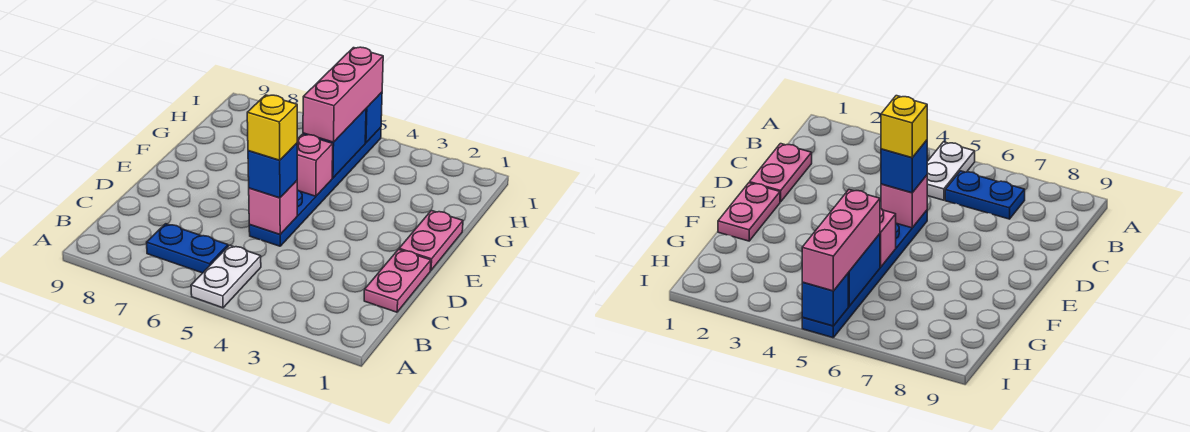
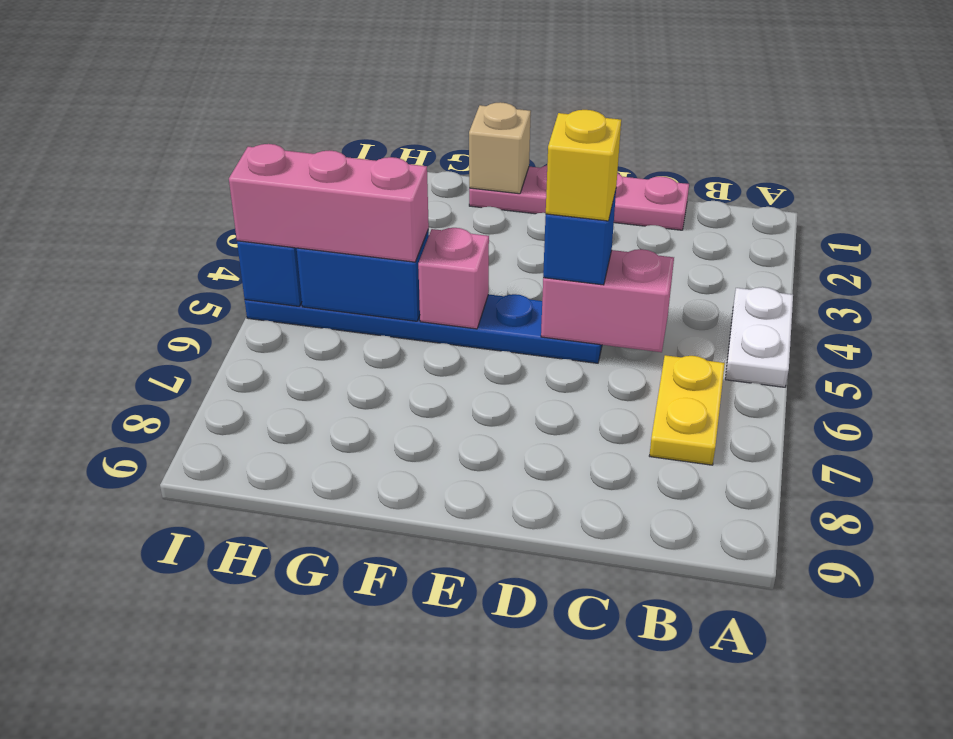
white plate A5:B5 level 1 -> white plate A4:A5 level 1
blue plate B6:B7 level 1 -> yellow plate B6:B7 level 1
pink brick D5 level 2 -> pink brick C5:D5 level 2
none -> tan brick F1 level 2

